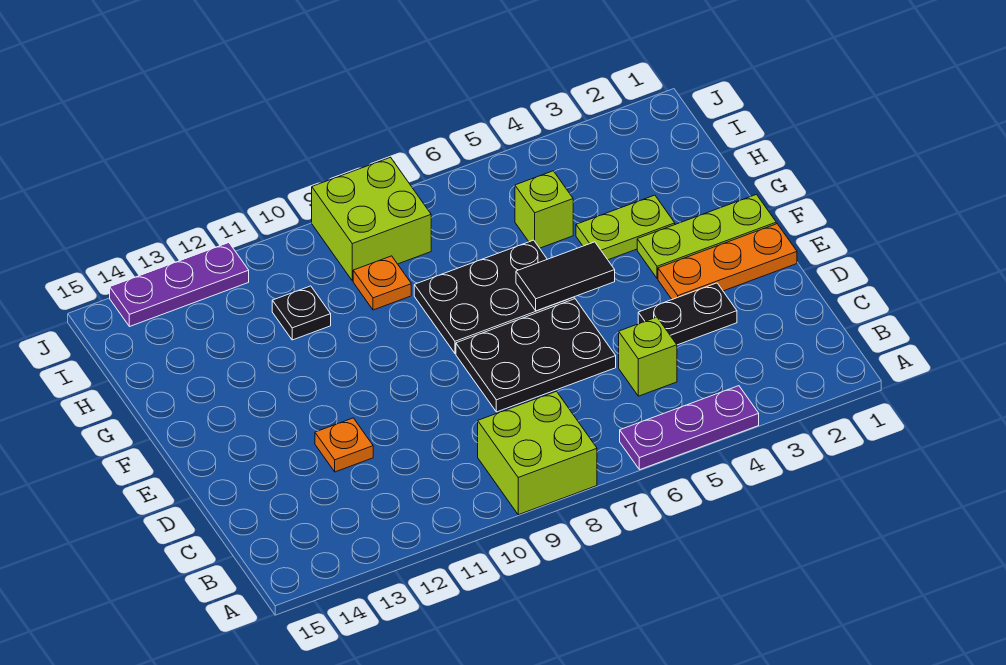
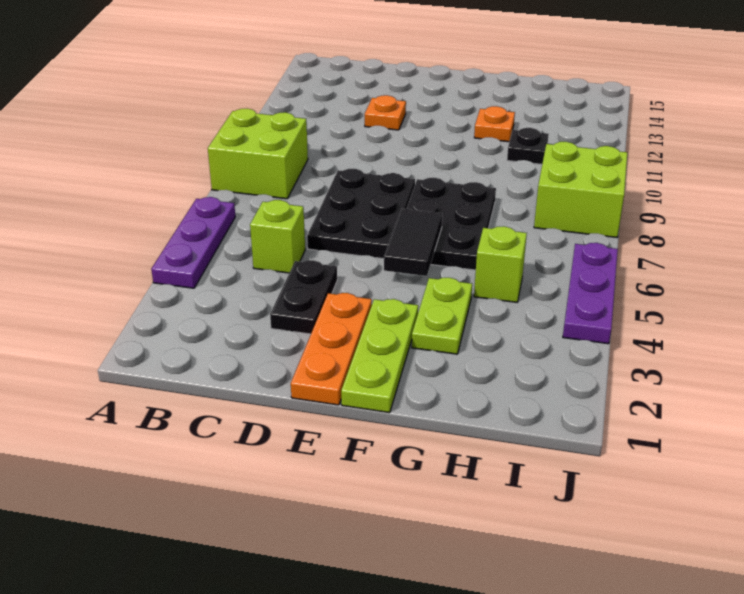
orange plate H9 level 1 -> orange plate G12 level 1
purple plate J12:J14 level 1 -> purple plate J4:J6 level 1

